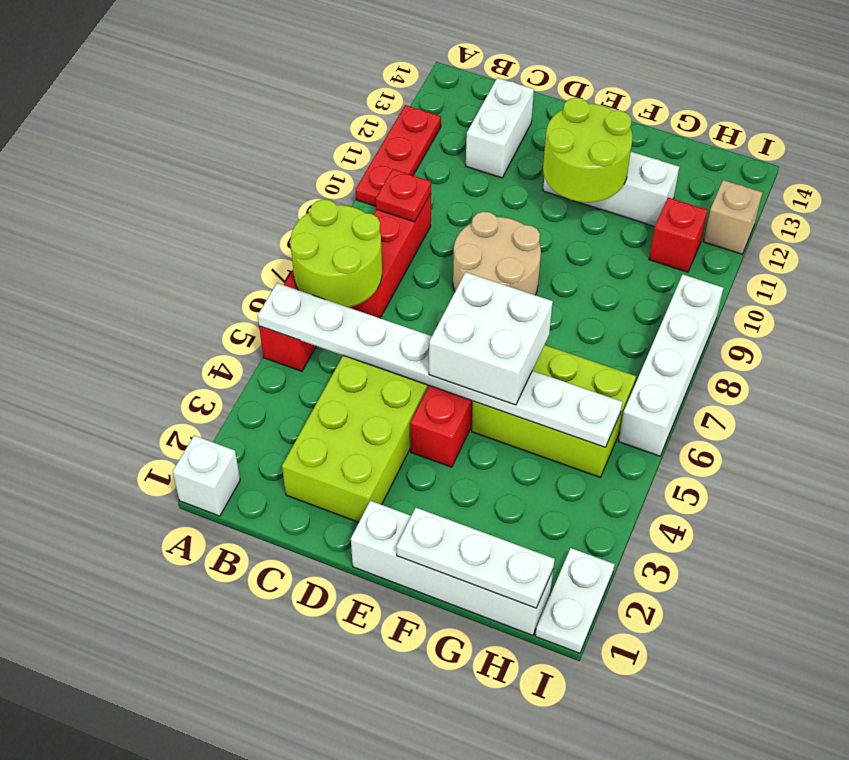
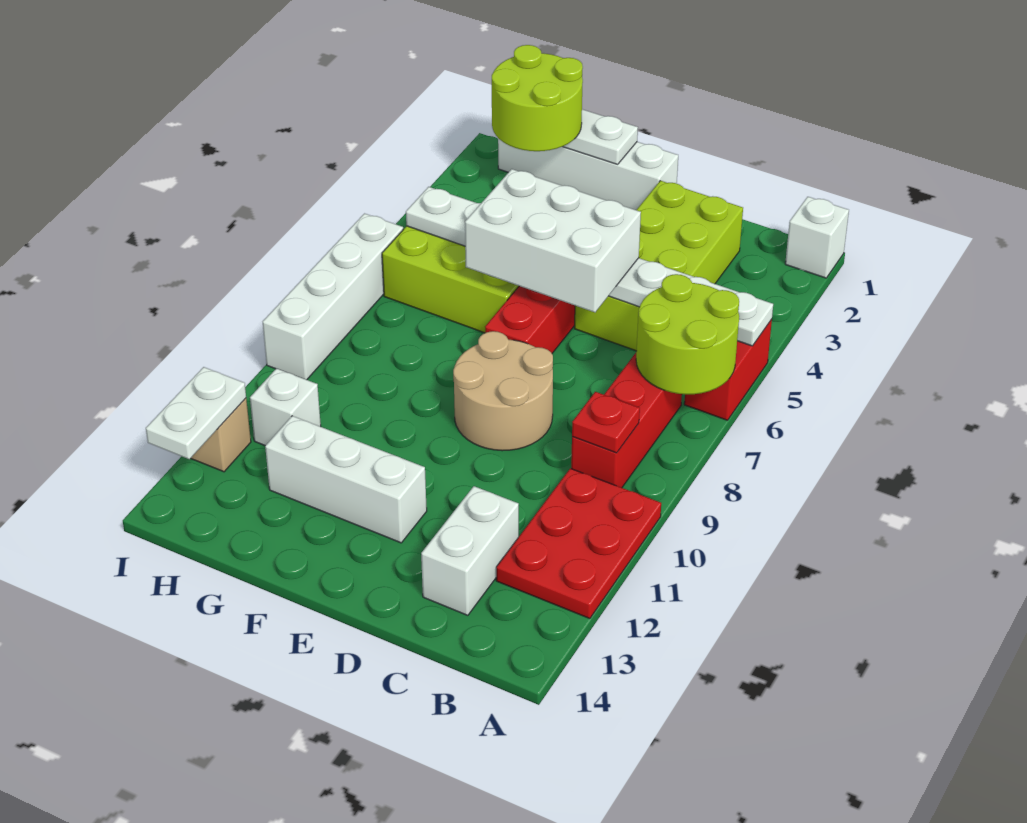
red plate A10:A12 level 1 -> red plate A10:B12 level 1
white brick E5:F6 level 3 -> white brick D5:F6 level 3
lime round brick E11:F12 level 2 -> lime round brick G1:H2 level 3
red brick H11 level 1 -> white brick H11 level 1
white plate I1:I2 level 1 -> white plate I12:I13 level 2

